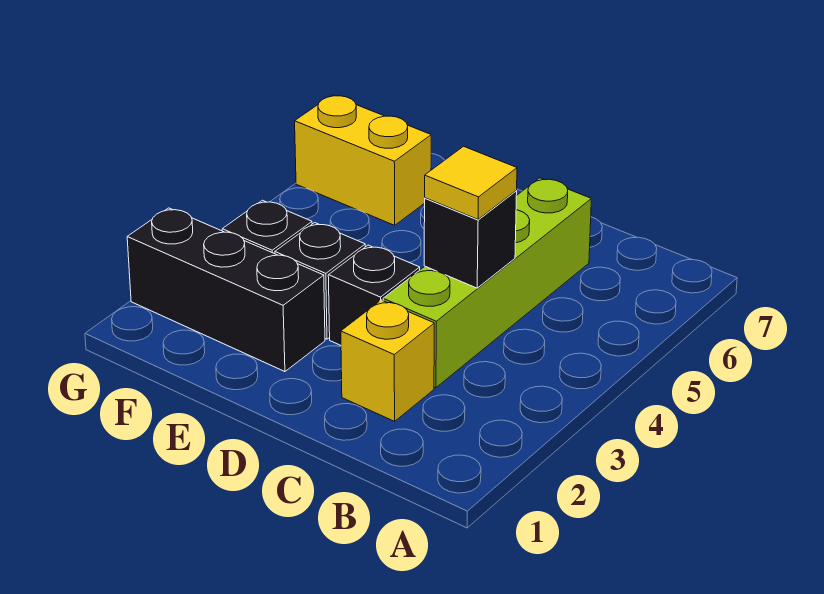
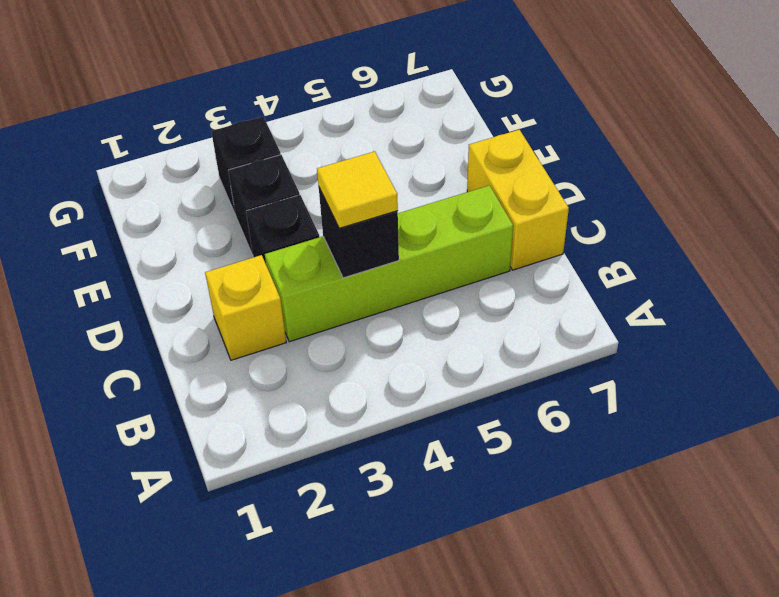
black brick E2:G2 level 1 -> none
yellow brick F6:G6 level 1 -> yellow brick C7:D7 level 1

